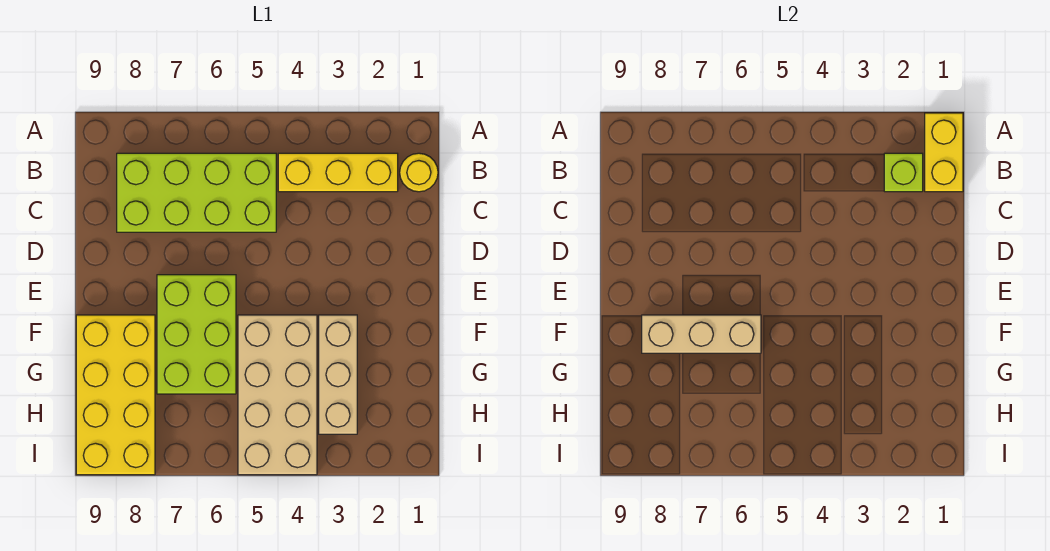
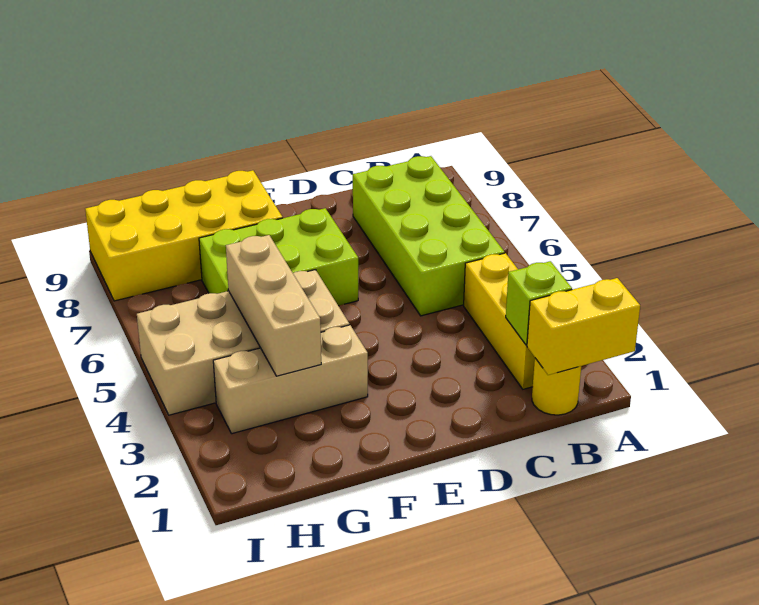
tan brick F6:F8 level 2 -> tan brick G3:G5 level 2

